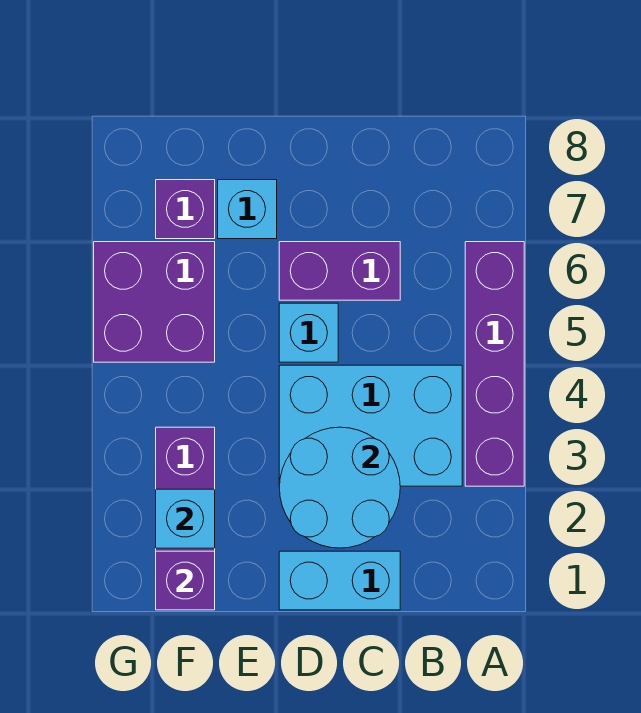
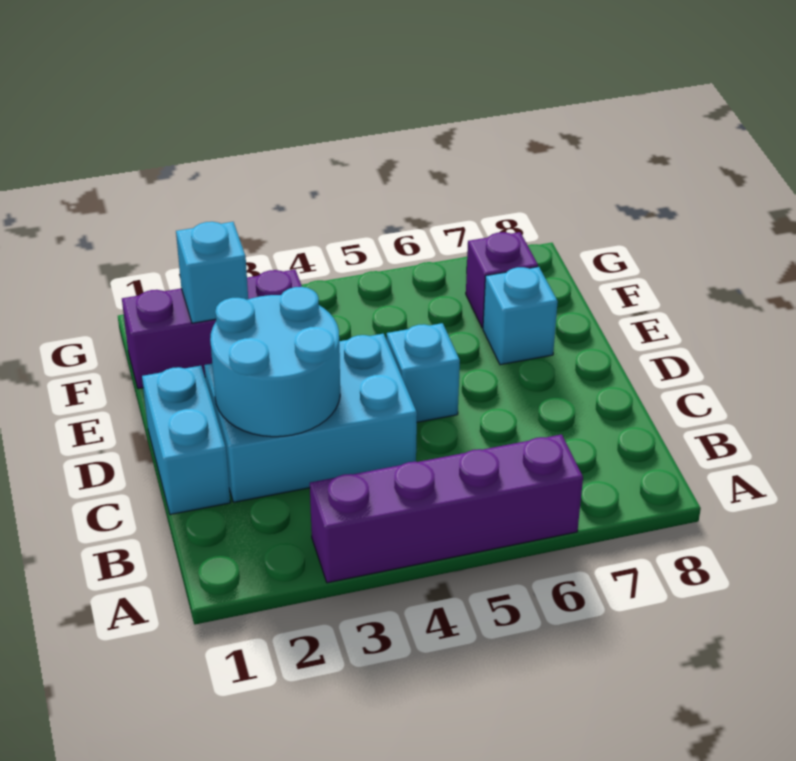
cyan brick B3:D4 level 1 -> cyan brick C2:D4 level 1
purple brick C6:D6 level 1 -> none
purple brick F1 level 2 -> none
purple brick F5:G6 level 1 -> none

